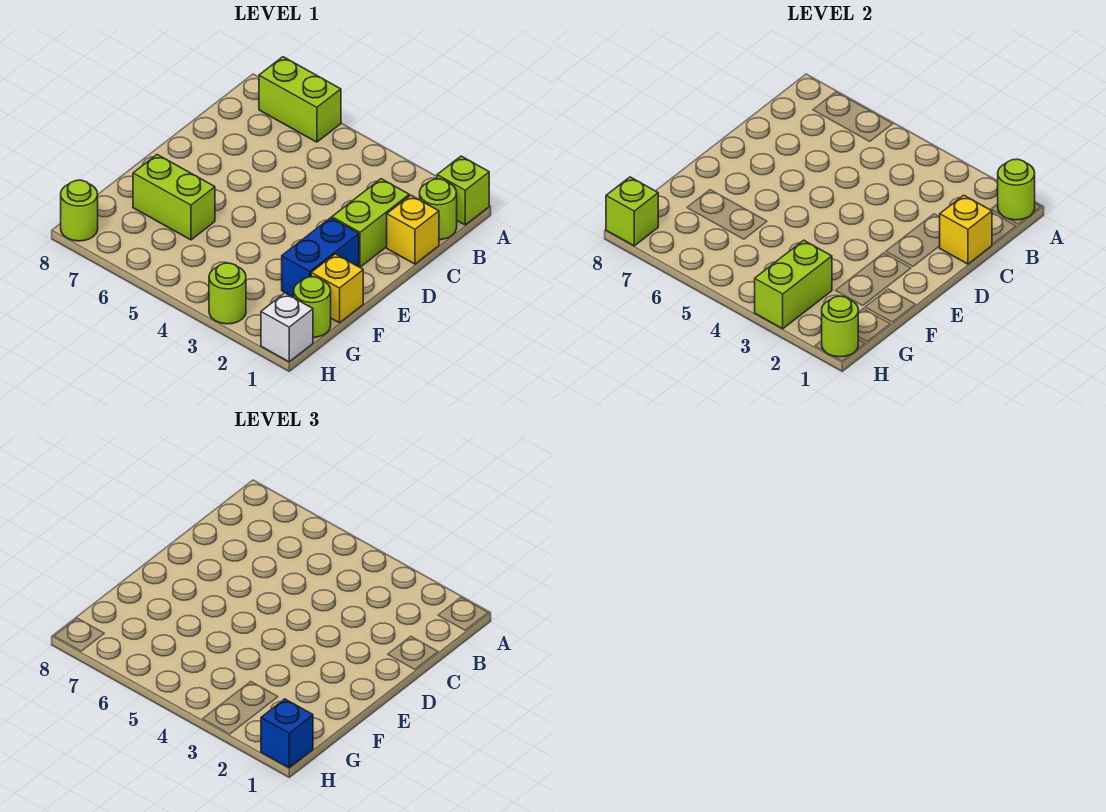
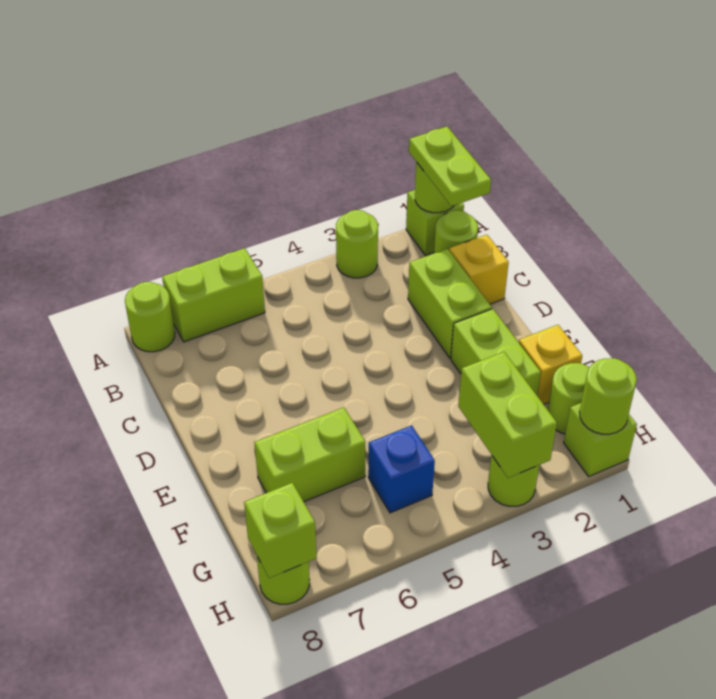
none -> lime plate A1:B1 level 3
none -> lime round brick A3 level 1
none -> lime round brick A8 level 1
yellow brick C1 level 2 -> none
blue brick E2:F2 level 1 -> lime brick E2:F2 level 1
white brick H1 level 1 -> lime brick H1 level 1
blue brick H1 level 3 -> blue brick G5 level 1

